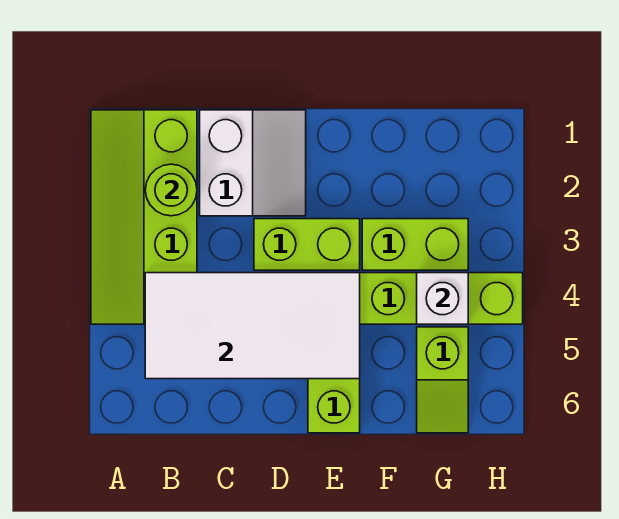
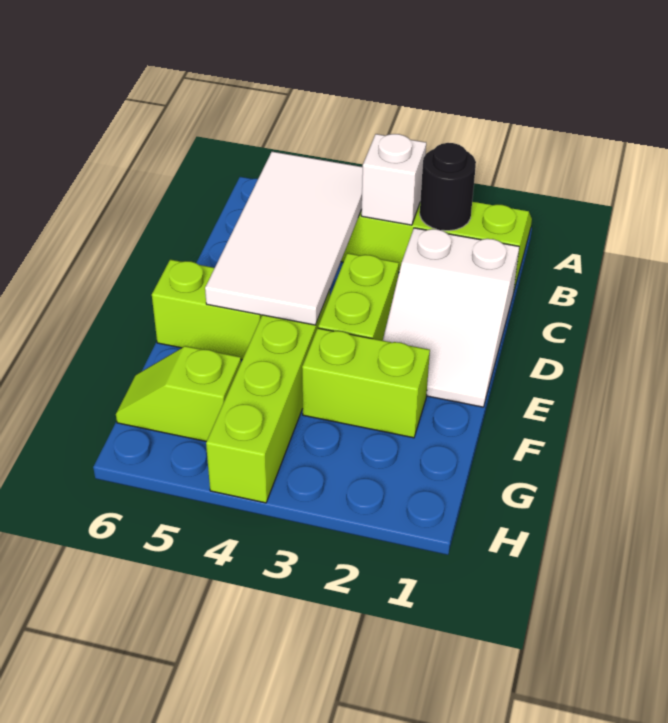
lime round brick B2 level 2 -> black round brick B2 level 2
white slope C1:D2 level 1 top C -> white slope C1:E2 level 1 top C
lime brick F3:G3 level 1 -> lime brick F2:F3 level 1
white brick G4 level 2 -> white brick B3 level 2

